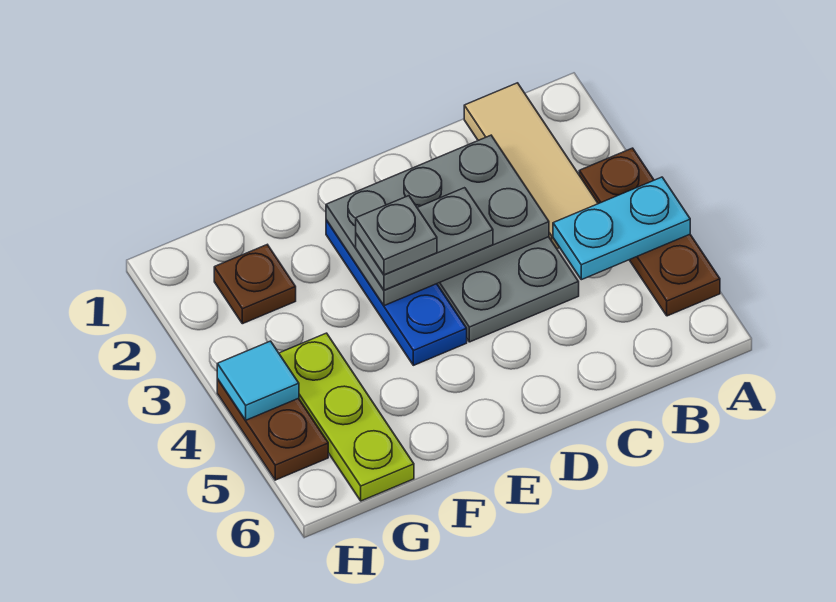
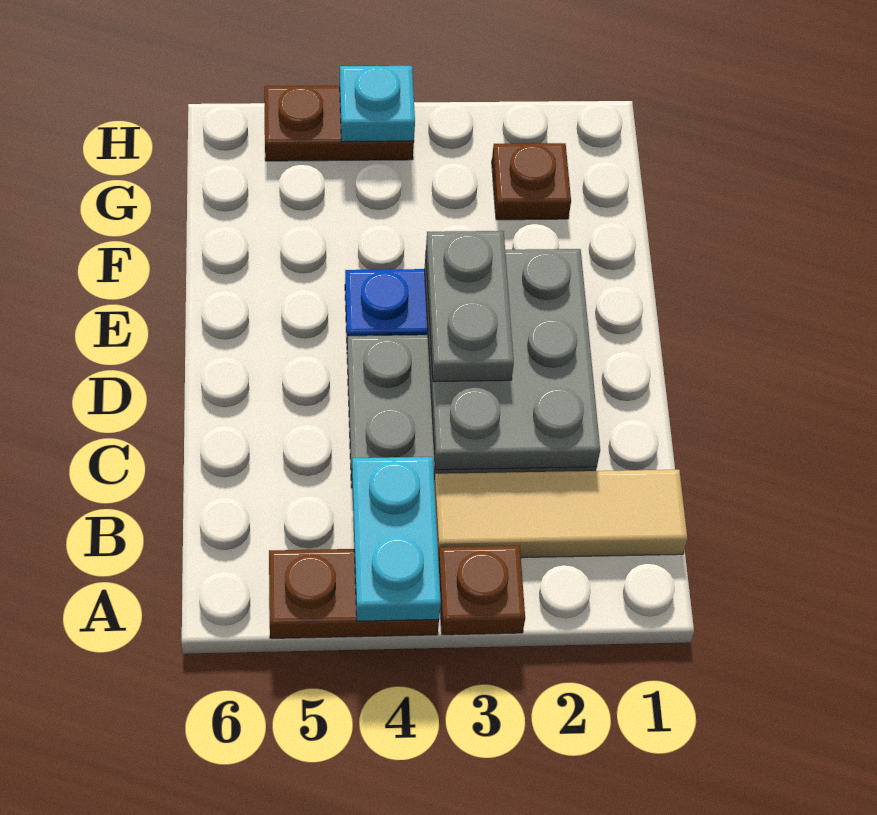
grey plate E3 level 4 -> none
lime plate G4:G6 level 1 -> none
cyan tile H4 level 2 -> cyan plate H4 level 2

